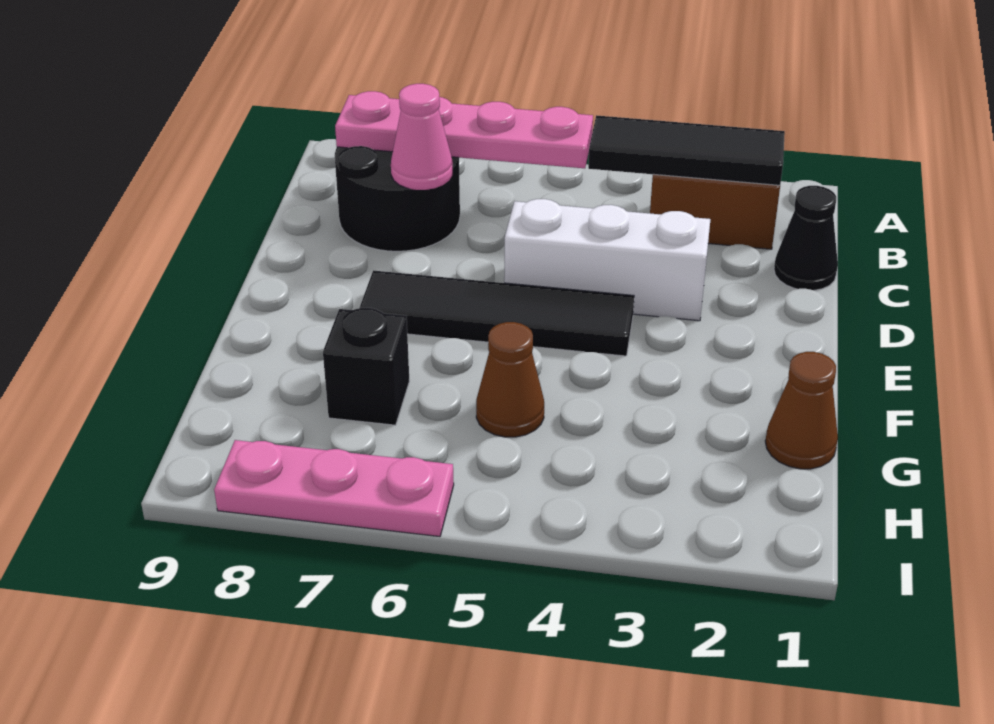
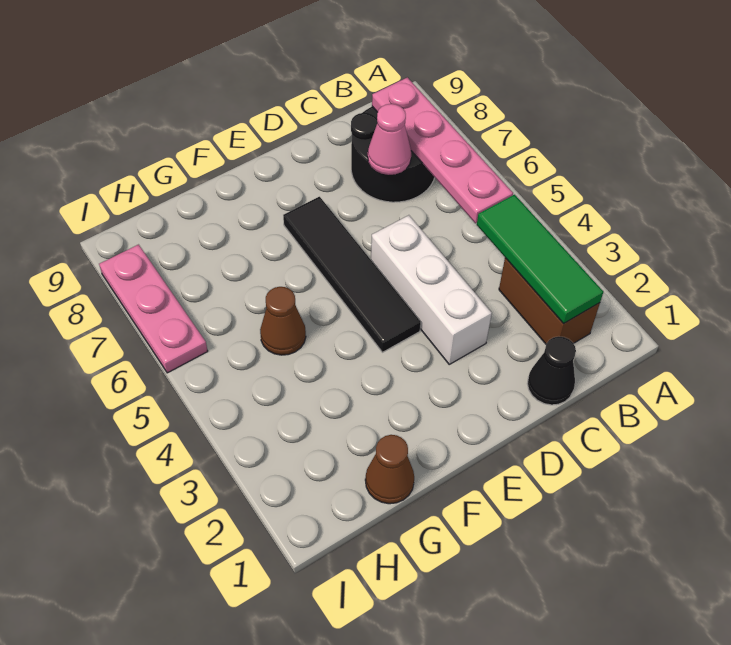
black tile B2:B4 level 2 -> green tile B2:B4 level 2
black brick G7 level 1 -> none

